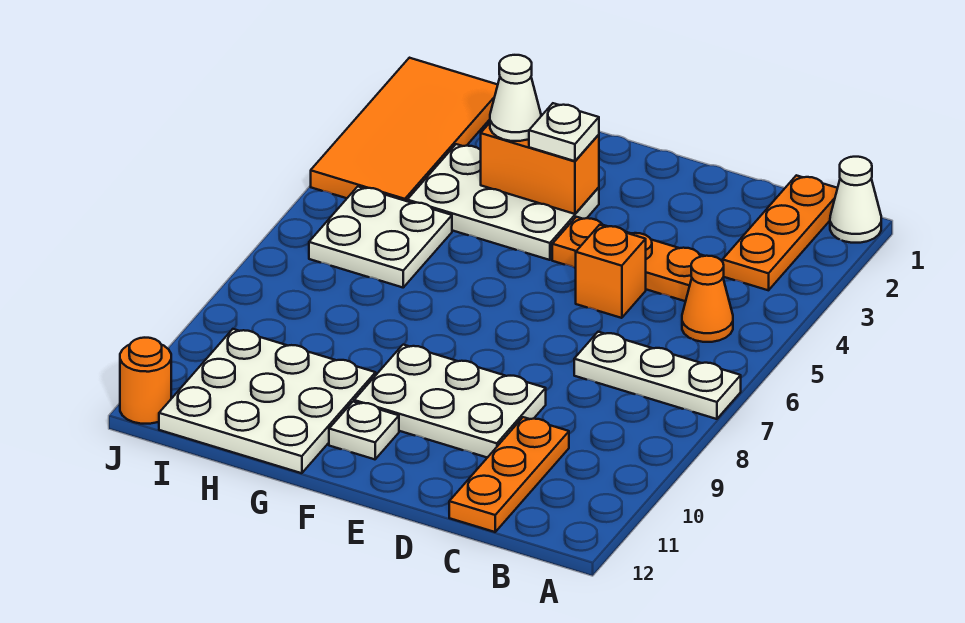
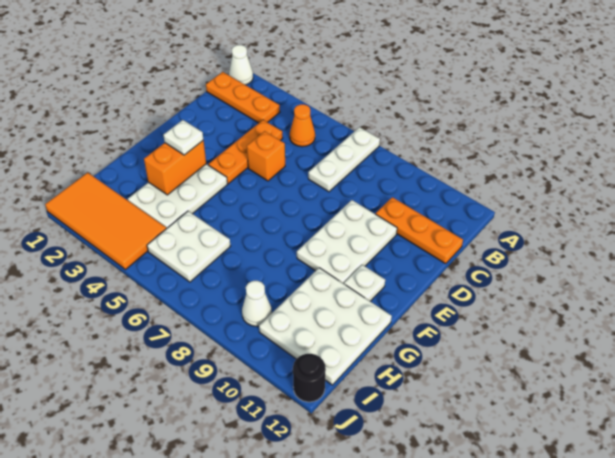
white cone G3 level 3 -> white cone I9 level 1
orange round brick J12 level 1 -> black round brick J12 level 1

